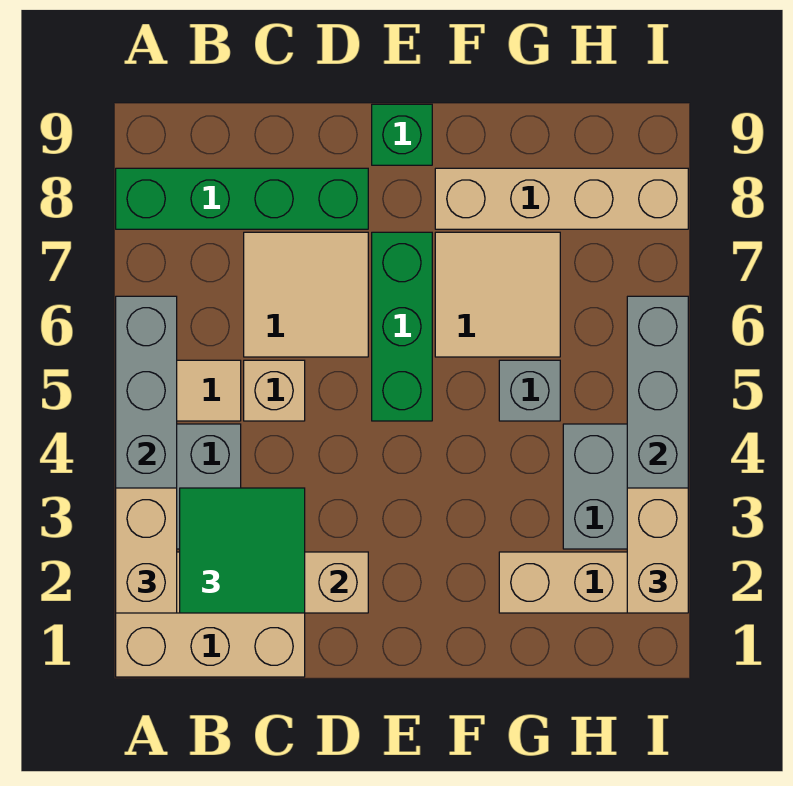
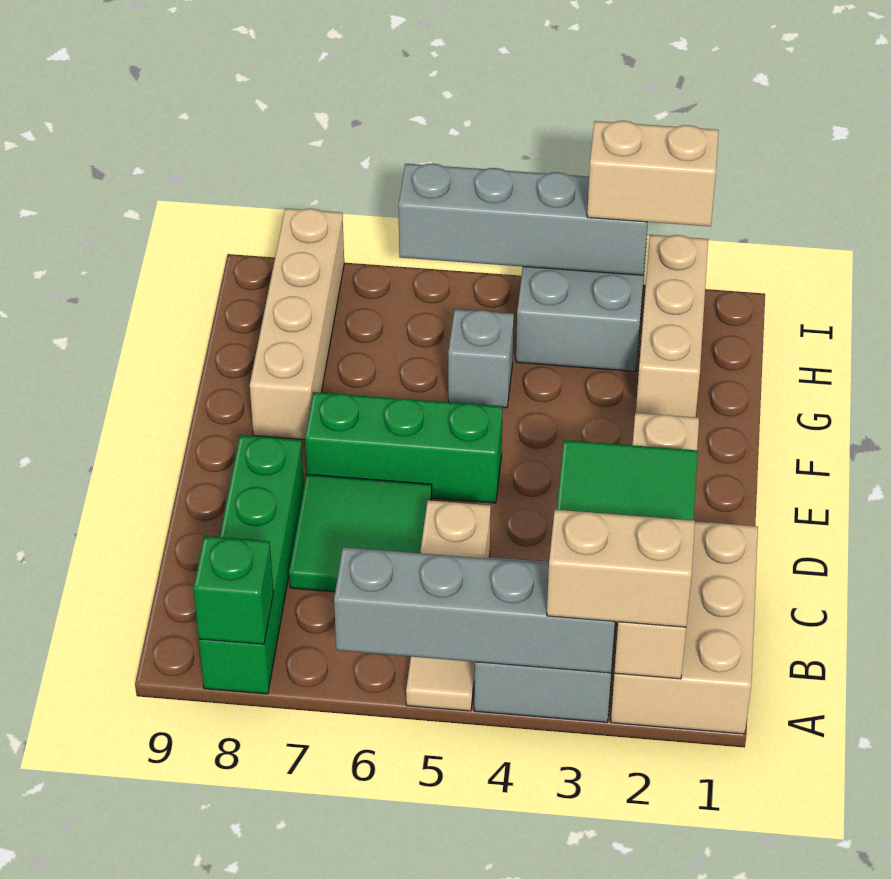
tan tile C6:D7 level 1 -> green tile C6:D7 level 1
green brick E9 level 1 -> green brick A8 level 2
tan tile F6:G7 level 1 -> none

